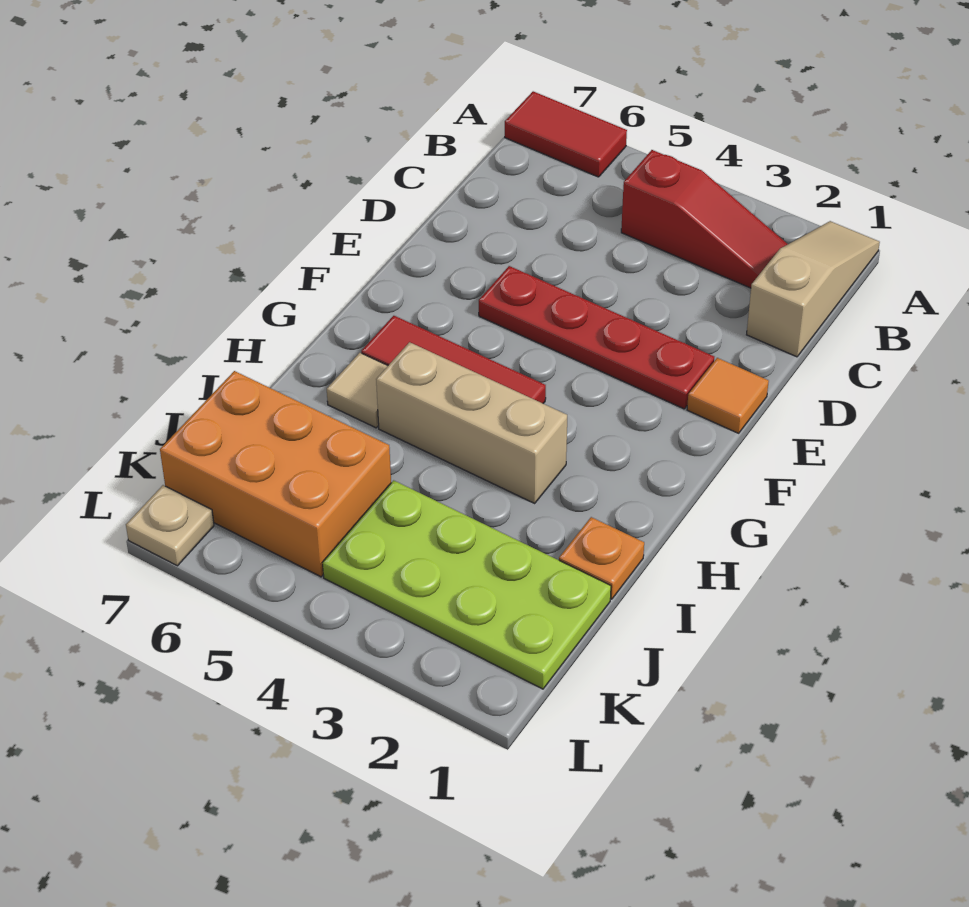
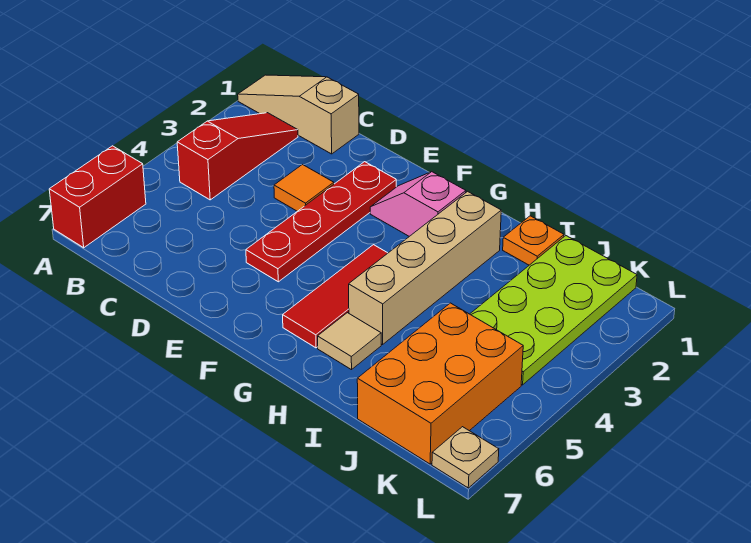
red tile A6:A7 level 1 -> red brick A6:A7 level 1
orange tile E1 level 1 -> orange tile D3 level 1
none -> pink slope F2:G2 level 1 top G
tan brick H3:H5 level 1 -> tan brick H2:H5 level 1

